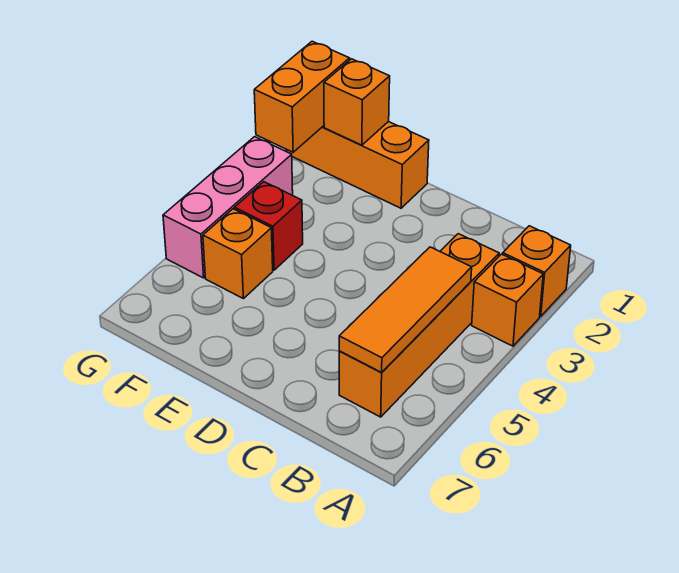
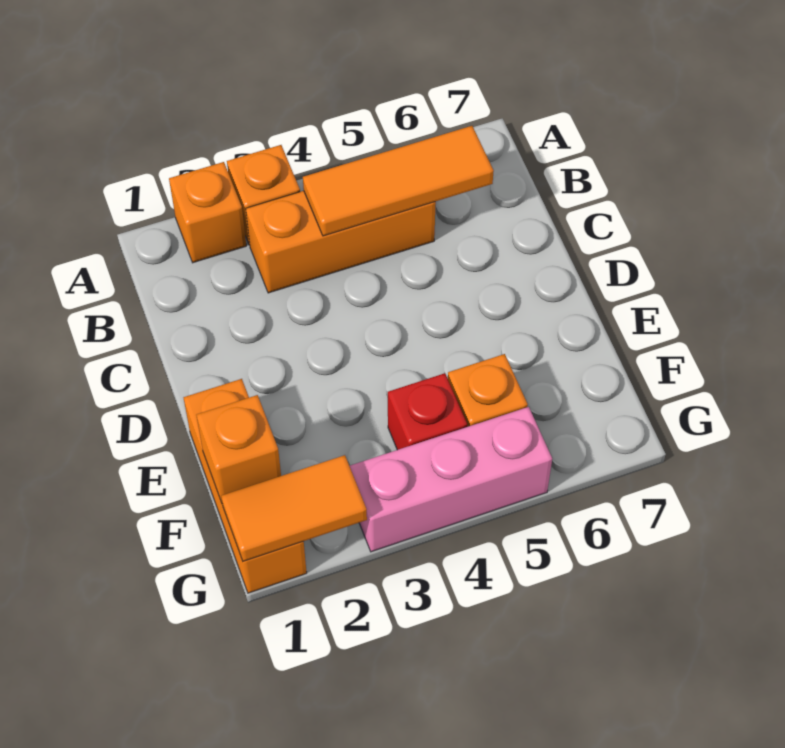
orange brick B3:B6 level 1 -> orange brick B3:B5 level 1
orange brick G1:G2 level 2 -> orange tile G1:G2 level 2

